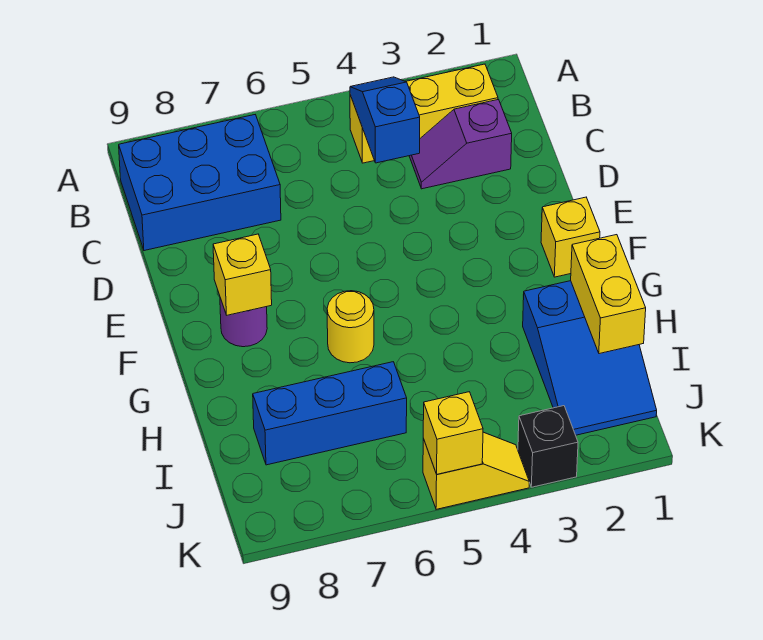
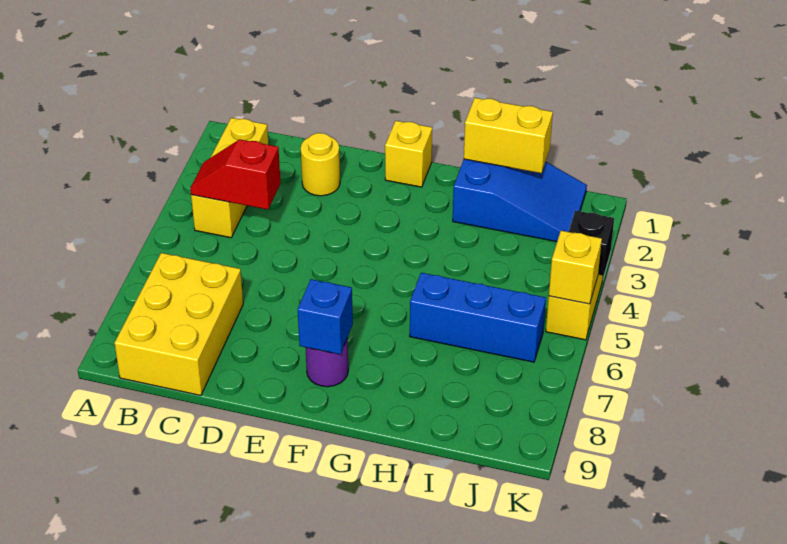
blue slope B4:C4 level 2 top C -> red slope B4:C4 level 2 top C
blue brick B7:C9 level 1 -> yellow brick B7:C9 level 1
purple slope C2:C3 level 1 top 2 -> none
yellow brick F8 level 2 -> blue brick F8 level 2
yellow round brick G6 level 1 -> yellow round brick D2 level 1
blue brick I6:I8 level 1 -> blue brick H6:J6 level 1

